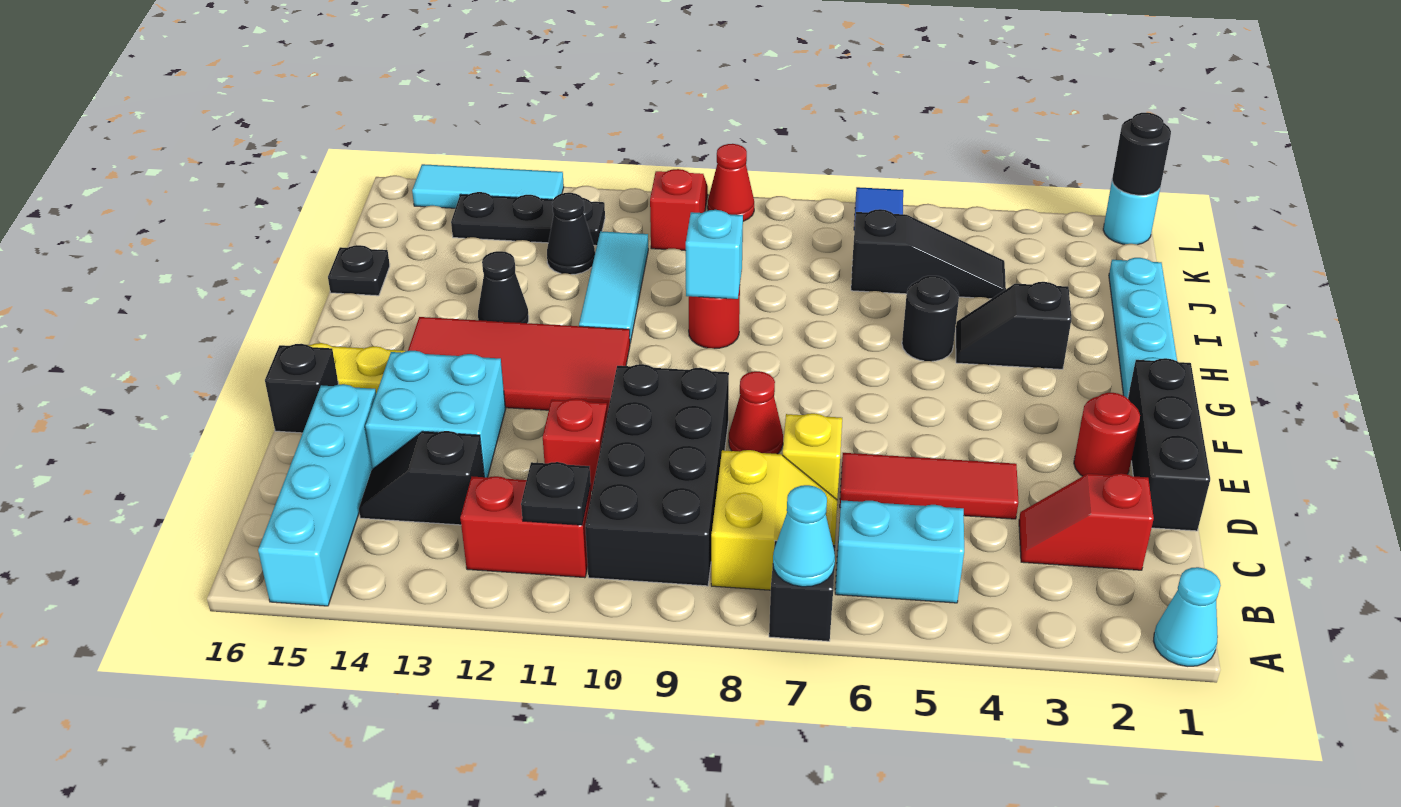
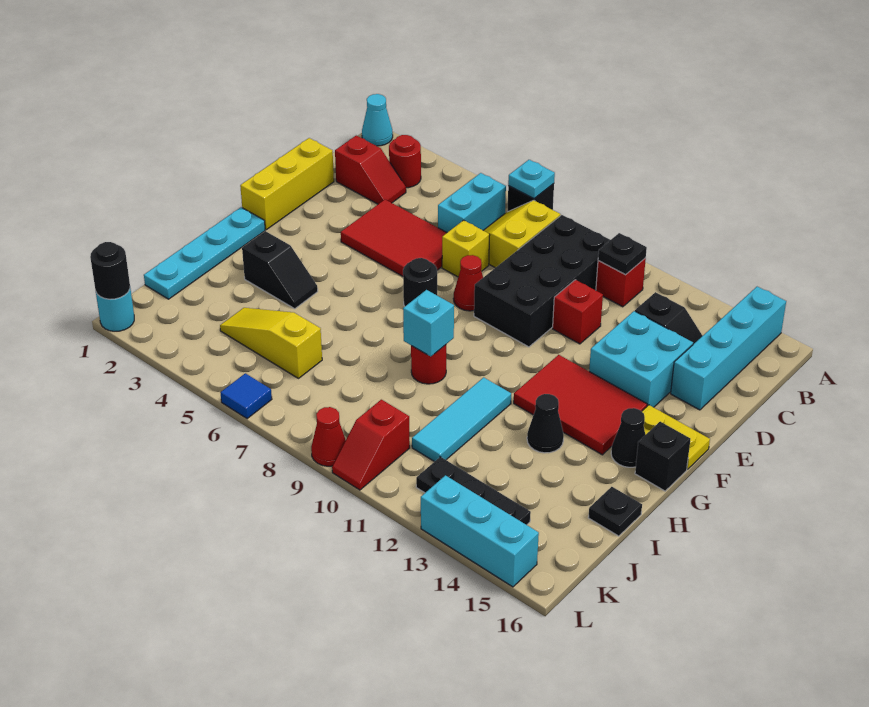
cyan cone A7 level 2 -> cyan plate A7 level 2
cyan brick B5:B6 level 1 -> cyan brick B6:C6 level 1
red brick B11:B12 level 1 -> red brick B11 level 1
black brick D1:F1 level 1 -> yellow brick D1:F1 level 1
red tile D4:D6 level 1 -> red tile D4:E6 level 1
red round brick E2 level 1 -> red round brick B3 level 1
black brick E16 level 1 -> black brick G16 level 1
red tile F11:G14 level 1 -> red tile F12:G14 level 1
black round brick H5 level 1 -> black round brick F7 level 1
black slope J4:J6 level 1 top 6 -> yellow slope J4:J6 level 1 top 6
black cone J12 level 1 -> black cone G15 level 1
cyan tile L13:L15 level 1 -> cyan brick L13:L15 level 1

